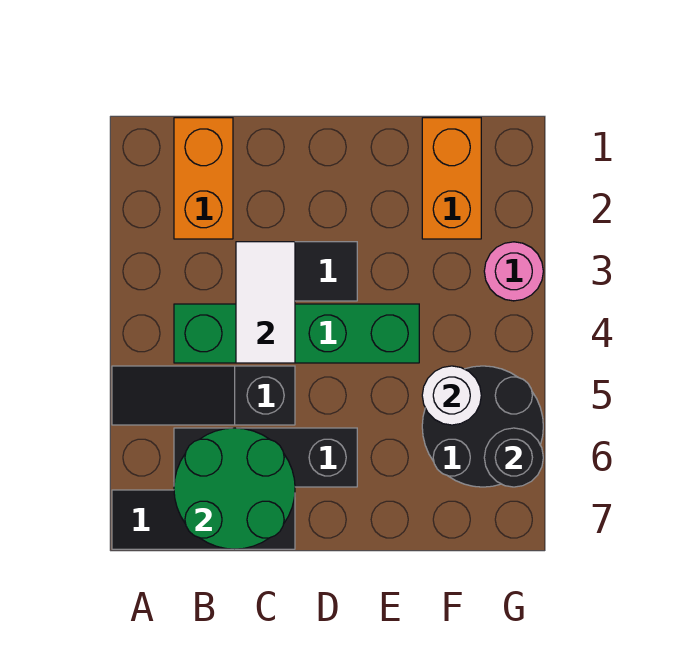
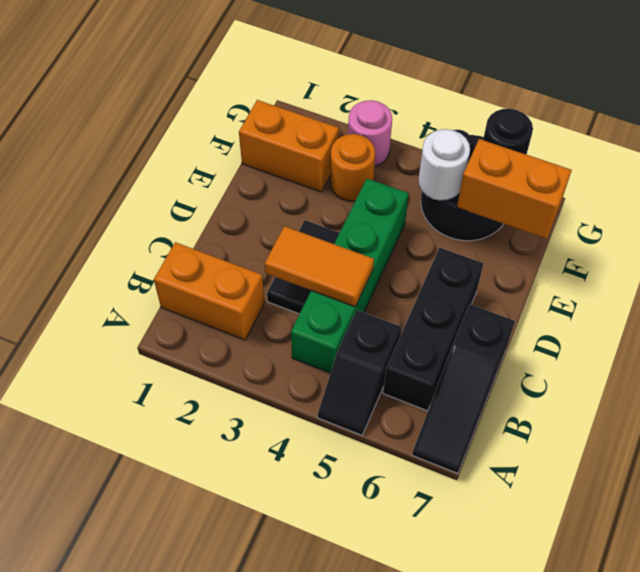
black slope A5:C5 level 1 top C -> black slope A5:B5 level 1 top B
green round brick B6:C7 level 2 -> none
white tile C3:C4 level 2 -> orange tile C3:C4 level 2
none -> orange round brick F3 level 1
none -> orange brick F6:F7 level 2

